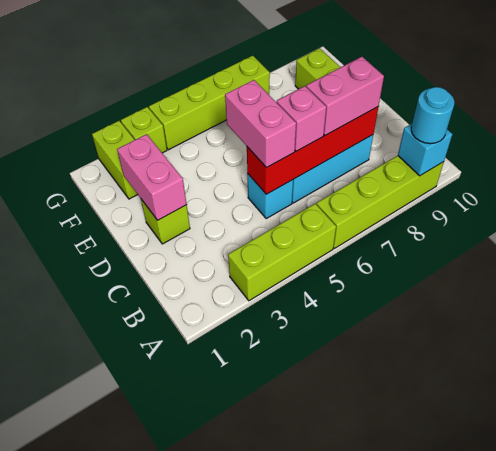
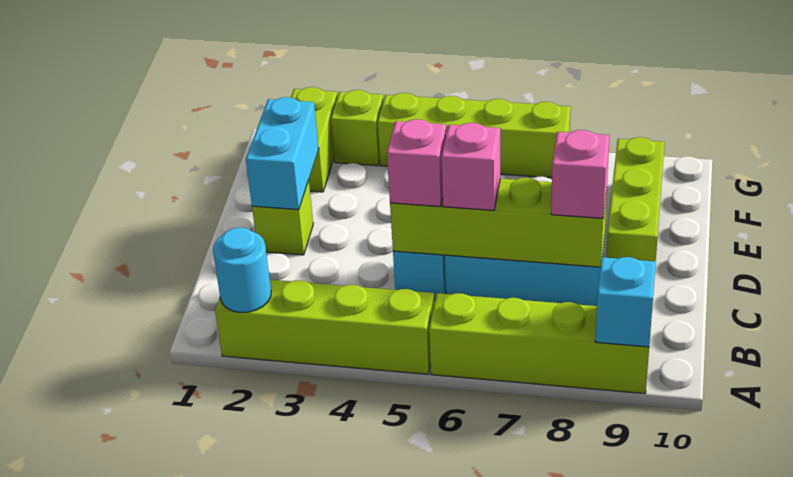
lime brick A3:A5 level 1 -> lime brick A2:A5 level 1
cyan round brick A9 level 3 -> cyan round brick A2 level 2
red brick C5:C8 level 2 -> lime brick C5:C8 level 2
pink brick C5:D5 level 3 -> pink brick C5 level 3
pink brick C7:C8 level 3 -> pink brick C8 level 3
pink brick D2:E2 level 2 -> cyan brick D2:E2 level 2

